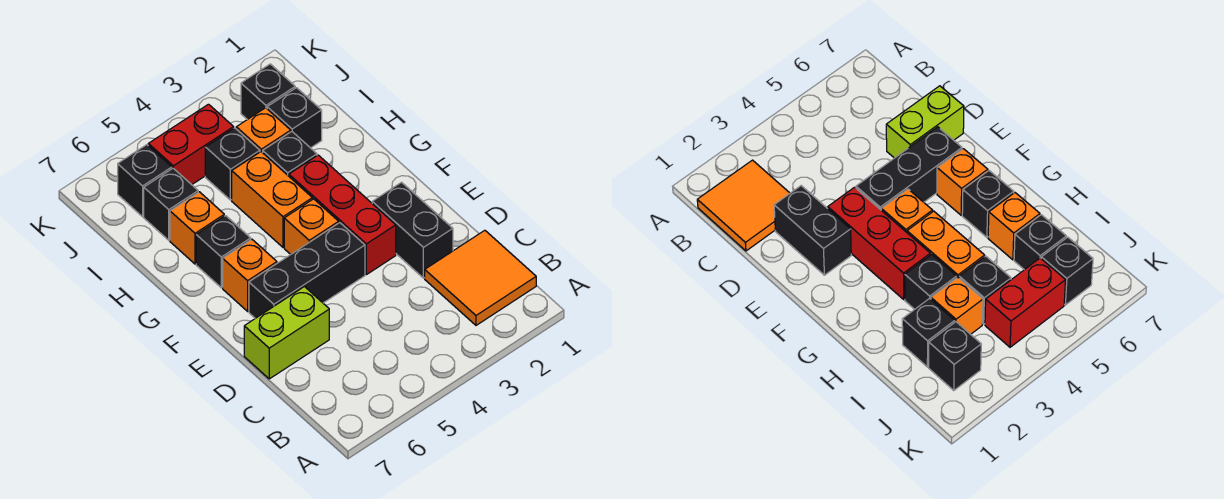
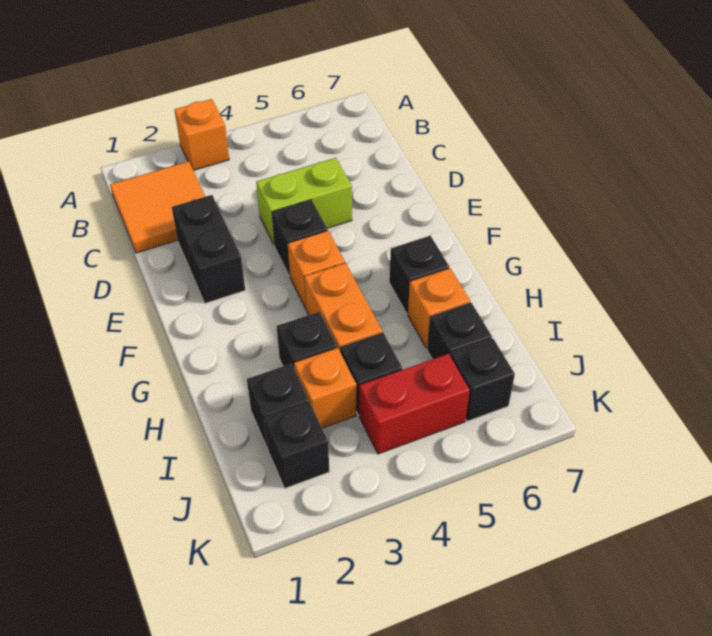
lime brick D6:D7 level 1 -> lime brick D4:D5 level 1
red brick E3:G3 level 1 -> none
black brick E4:E6 level 1 -> black brick E4 level 1
orange brick F6 level 1 -> orange brick A3 level 1

